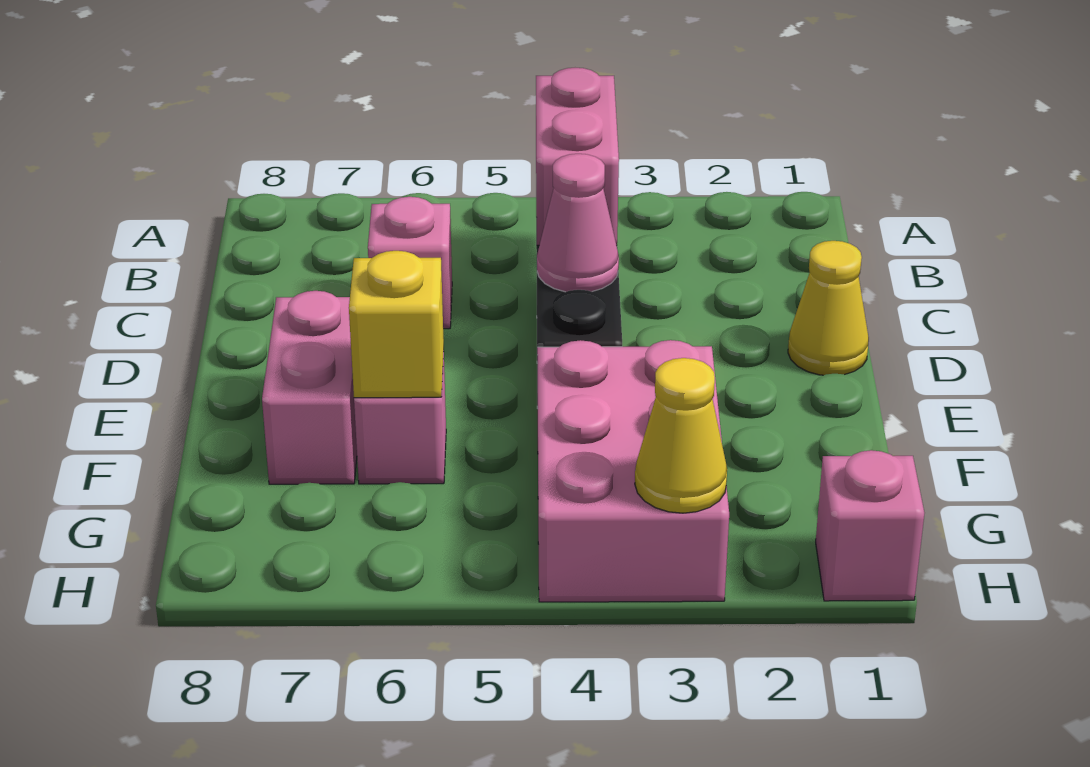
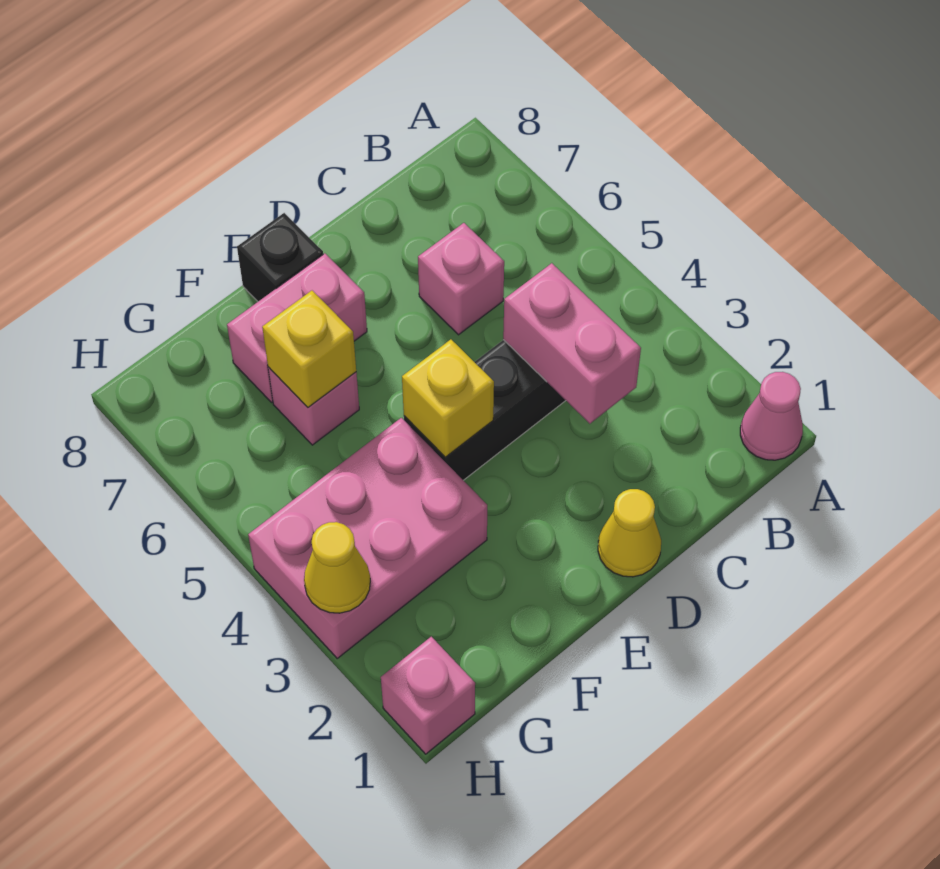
pink brick B4:C4 level 2 -> pink brick C3:C4 level 2
pink cone D4 level 2 -> pink cone A1 level 1
none -> yellow brick E4 level 2
none -> black brick E8 level 1

